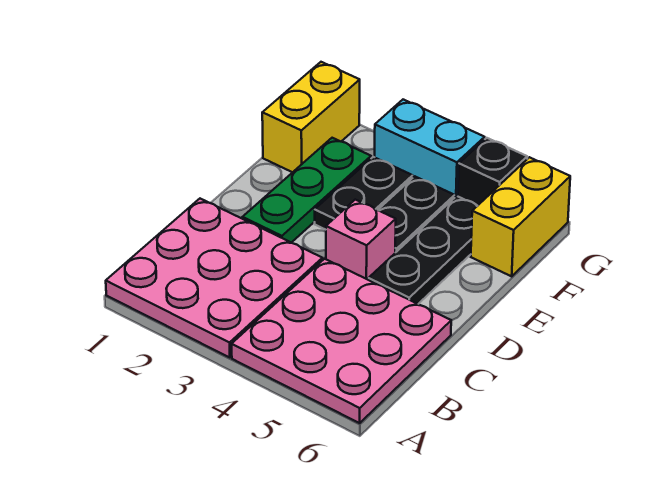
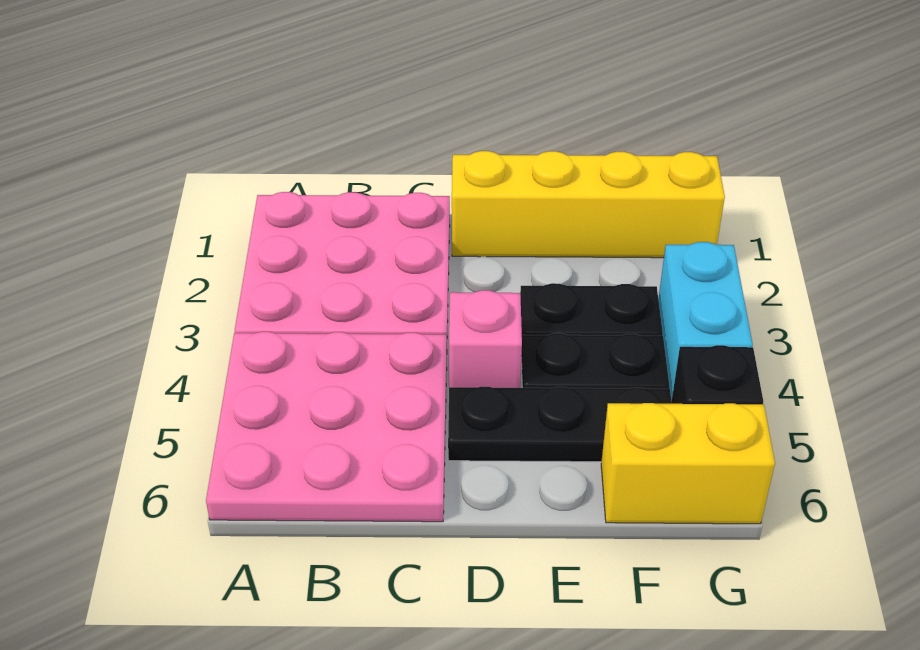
green plate D2:F2 level 1 -> none
yellow brick F1:G1 level 1 -> yellow brick D1:G1 level 1

